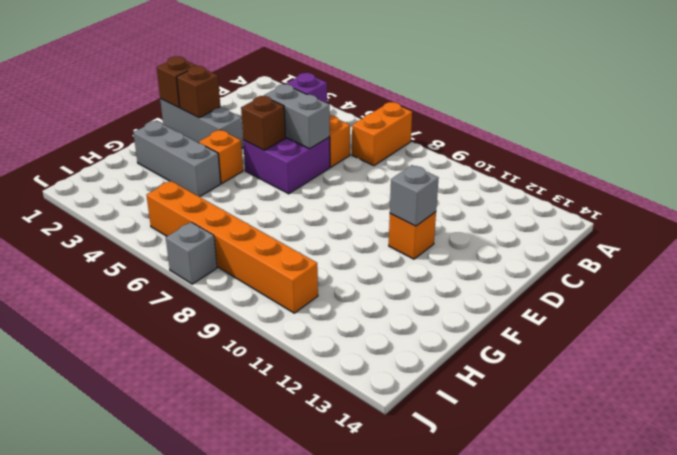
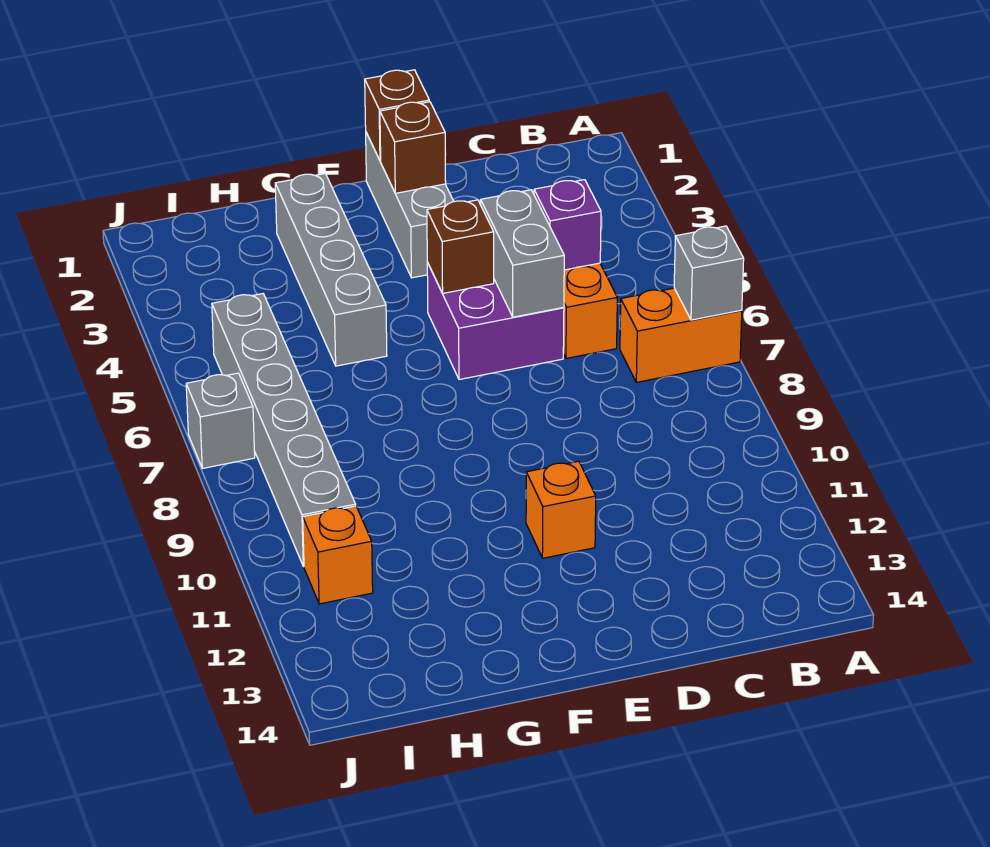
grey brick E11 level 2 -> grey brick A7 level 2
orange brick F4 level 1 -> orange brick I11 level 1
grey brick G2:G4 level 1 -> grey brick G2:G5 level 1
orange brick I5:I10 level 1 -> grey brick I5:I10 level 1

